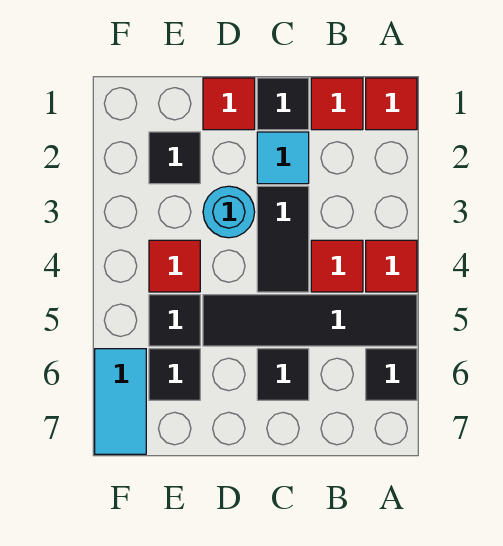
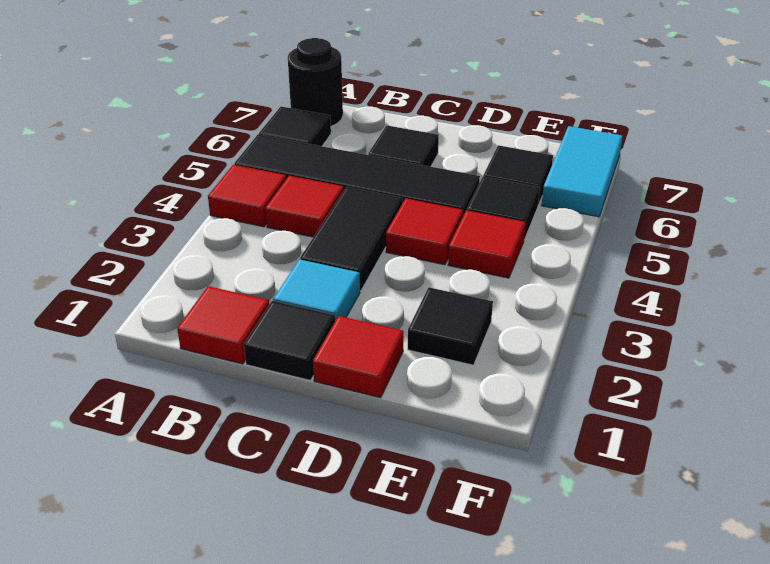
red tile A1 level 1 -> red tile D4 level 1
none -> black round brick A7 level 1
cyan round brick D3 level 1 -> none

